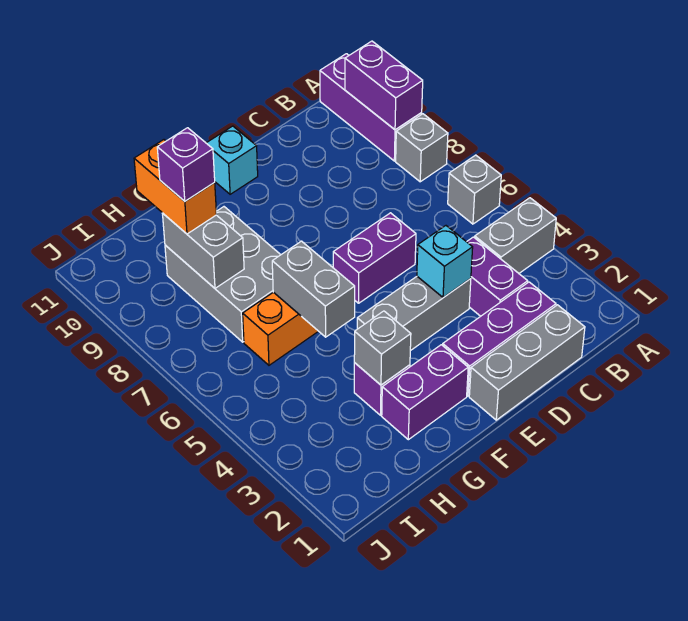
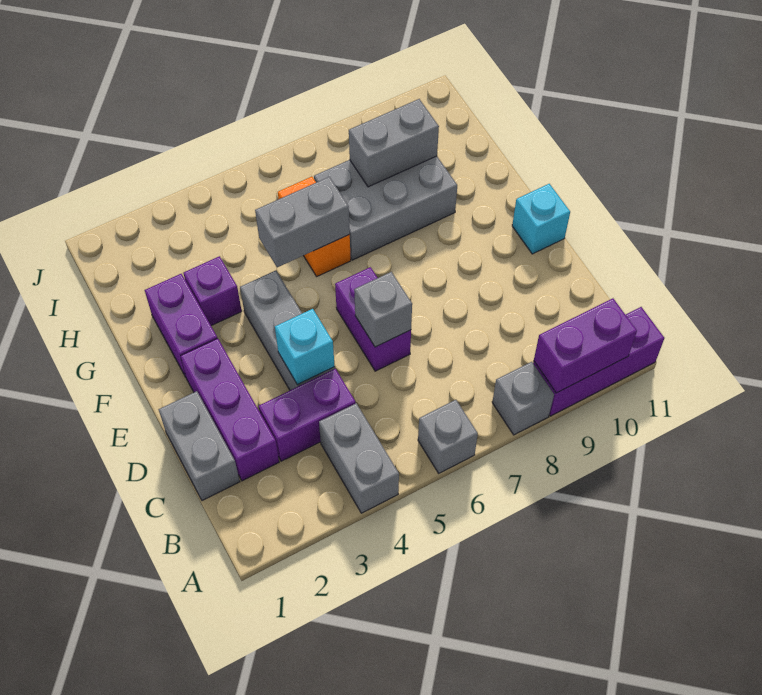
grey brick C1:E1 level 1 -> grey brick C1:D1 level 1
grey brick G3 level 2 -> grey brick D6 level 2
orange brick H9:H10 level 3 -> none
purple brick H9 level 4 -> none

